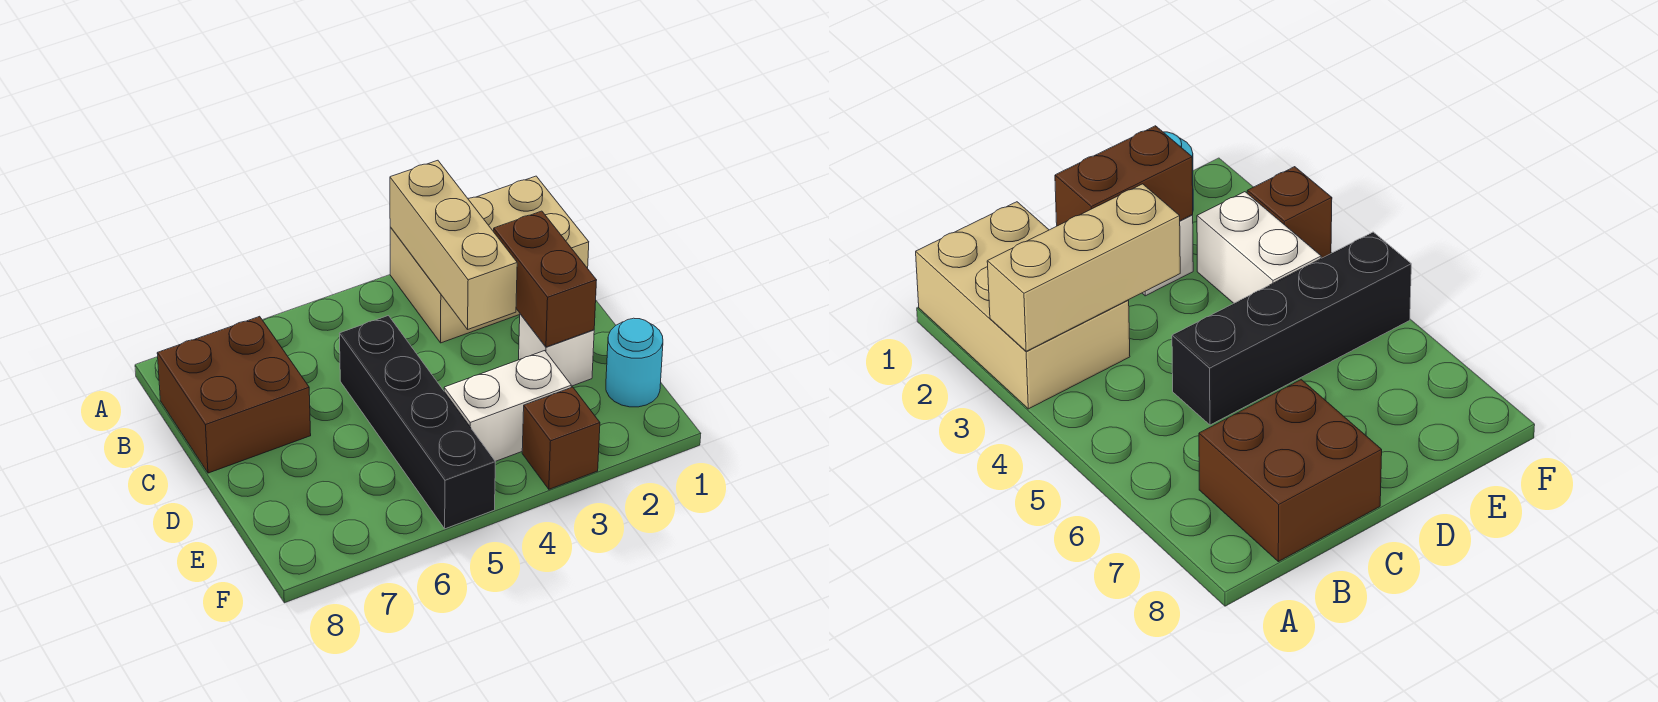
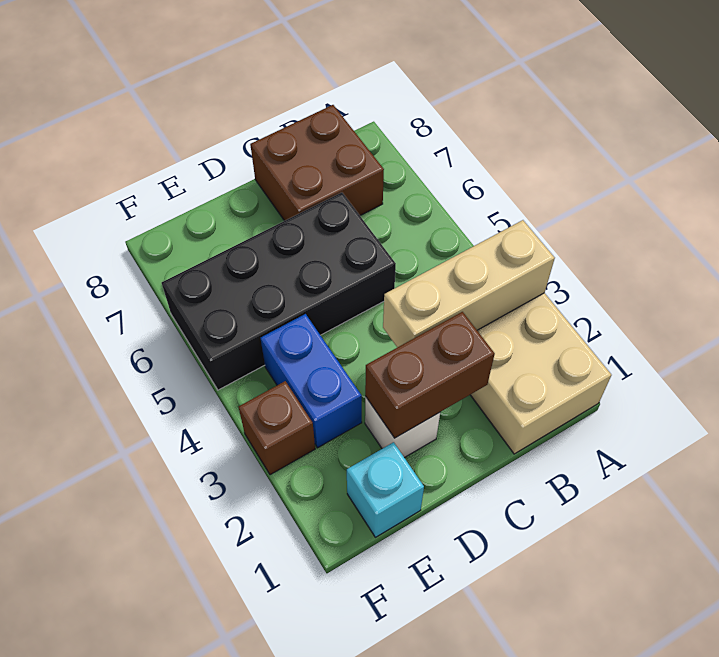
black brick C5:F5 level 1 -> black brick C5:F6 level 1
cyan round brick E1 level 1 -> cyan brick E1 level 1
white brick E3:E4 level 1 -> blue brick E3:E4 level 1

